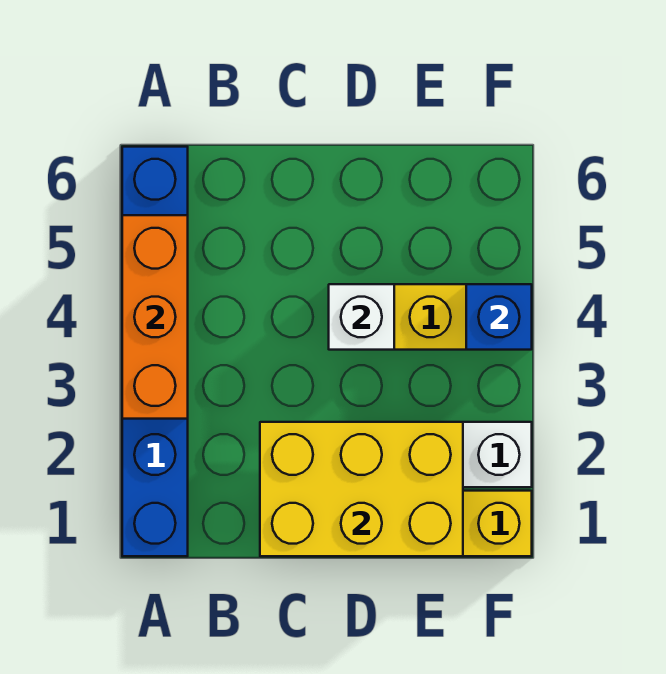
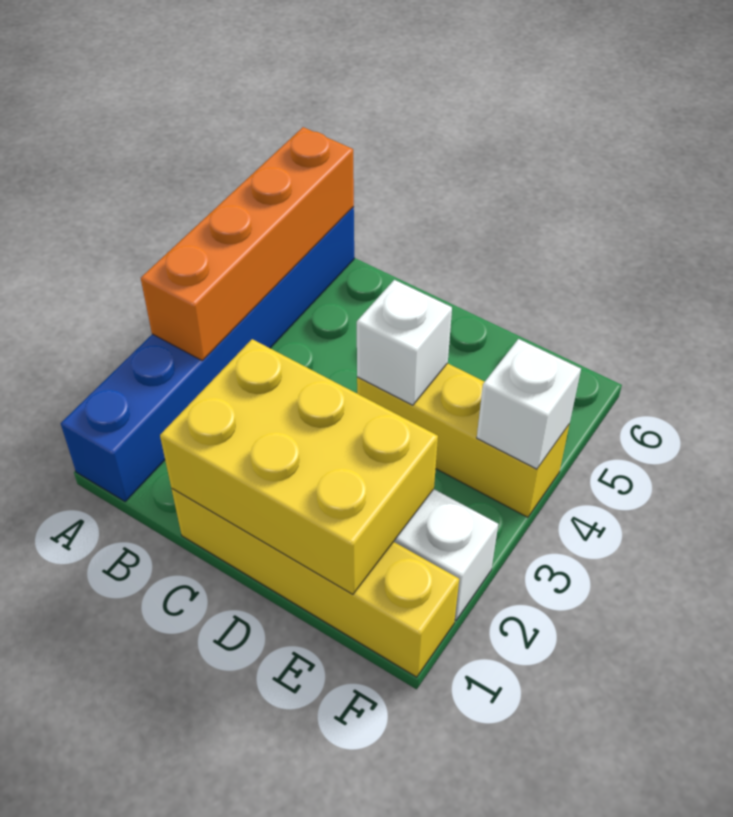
orange brick A3:A5 level 2 -> orange brick A3:A6 level 2
blue brick F4 level 2 -> white brick F4 level 2

